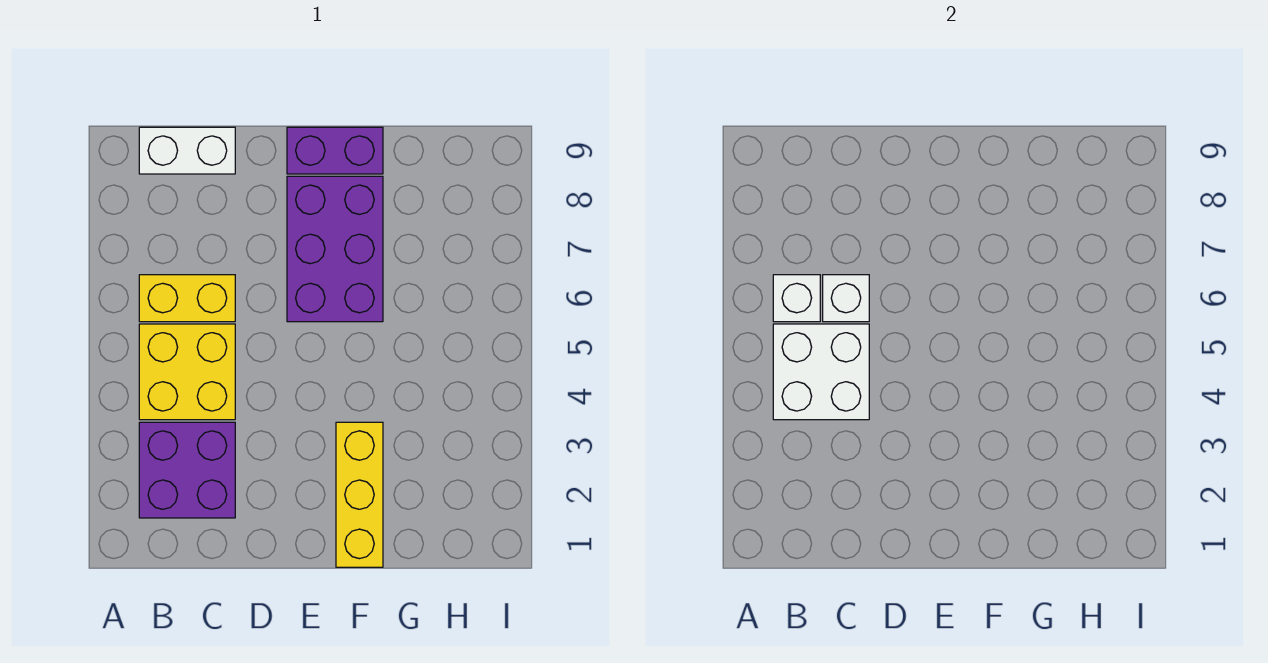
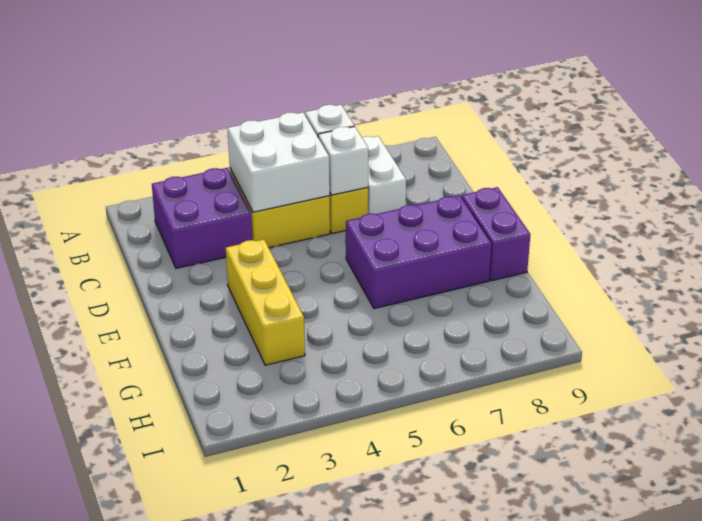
white brick B9:C9 level 1 -> white brick B7:C7 level 1
yellow brick F1:F3 level 1 -> yellow brick E3:G3 level 1

